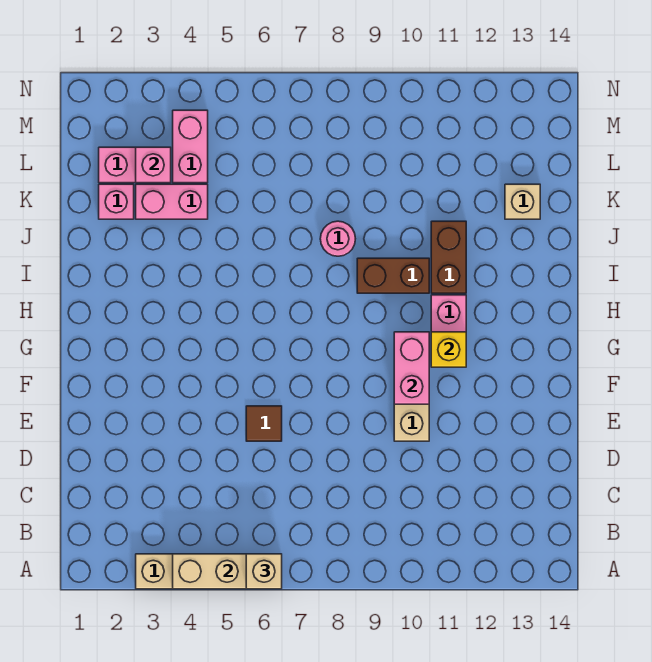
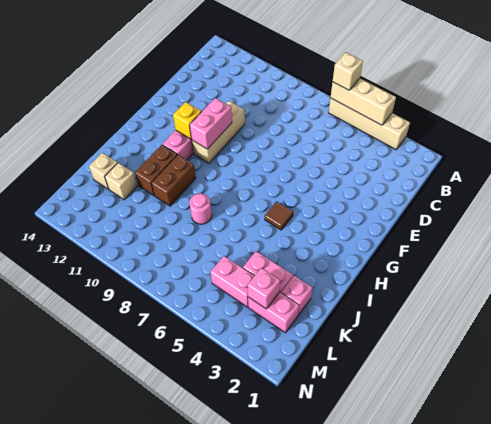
brown tile E6 level 1 -> brown tile H5 level 1
brown brick I9:I10 level 1 -> brown brick I10:J10 level 1
none -> tan brick K12 level 1
pink brick L4:M4 level 1 -> pink brick L4:L5 level 1

